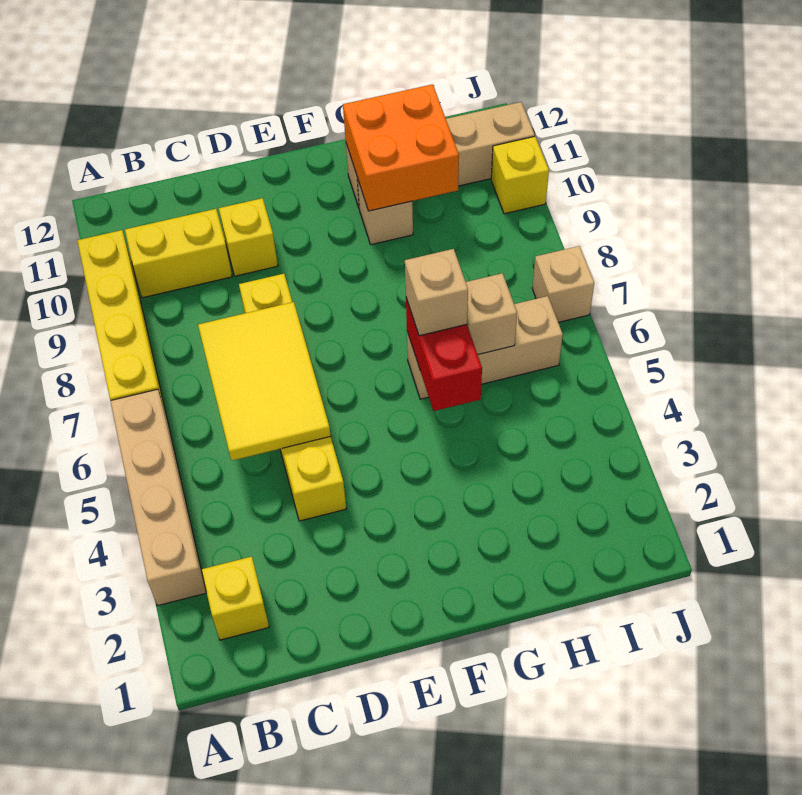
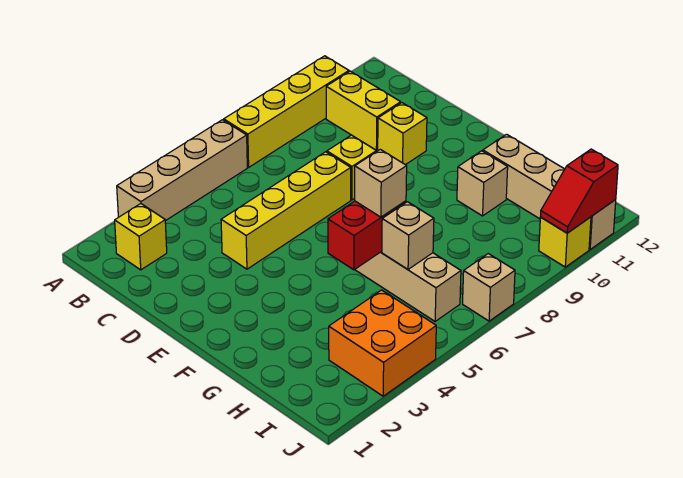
yellow tile C5:D7 level 2 -> none
orange brick G10:H11 level 2 -> orange brick I3:J4 level 1
none -> red slope J10:J11 level 2 top 11

